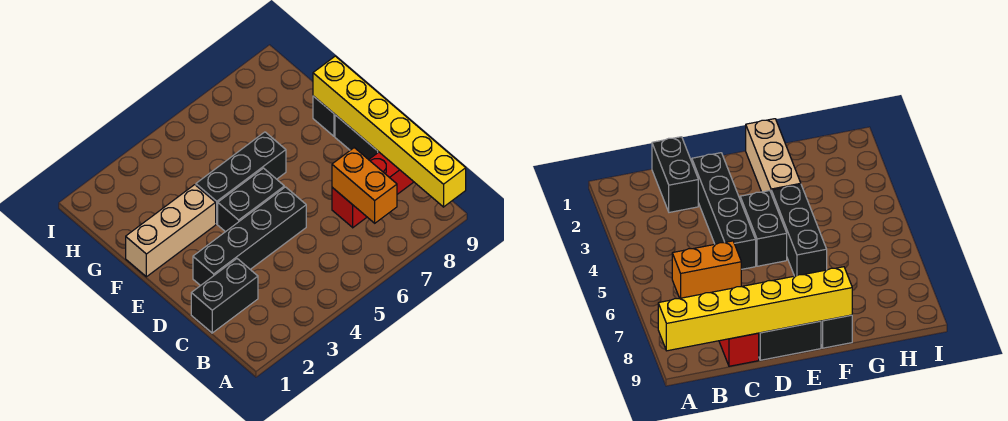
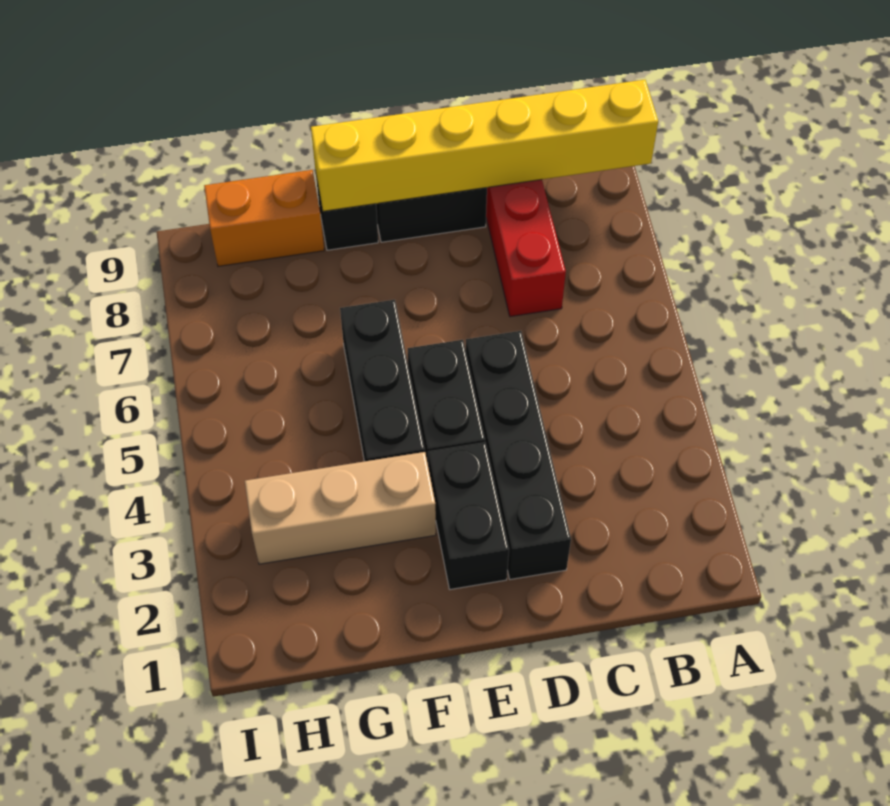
orange brick B7:C7 level 2 -> orange brick G9:H9 level 1
black brick C1:C2 level 1 -> black brick E2:E3 level 1
tan brick F1:F3 level 1 -> tan brick F3:H3 level 1

